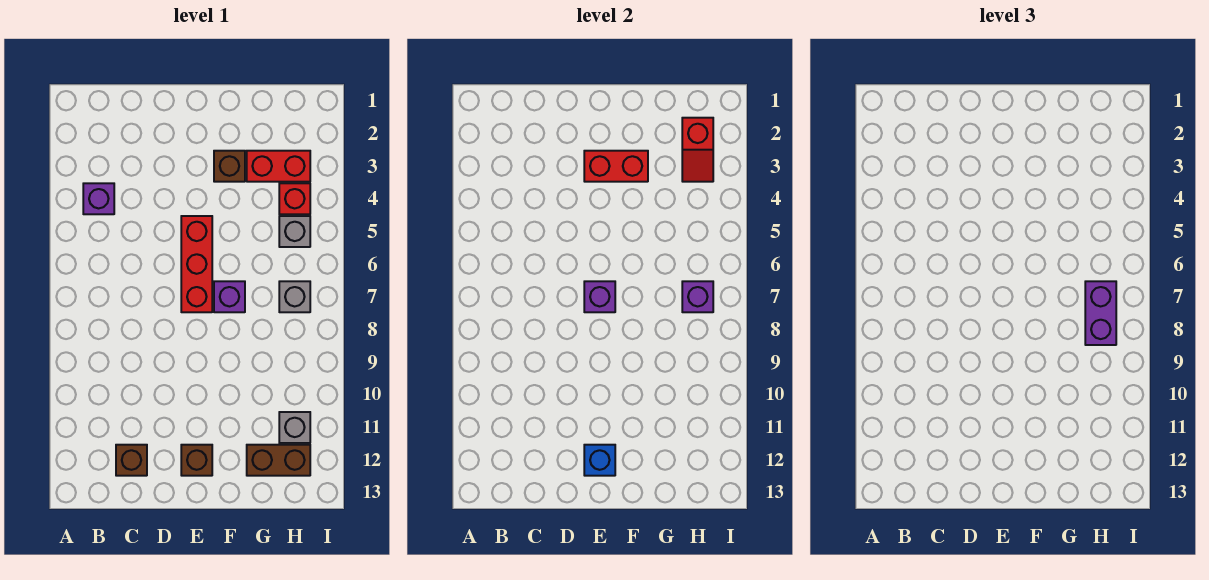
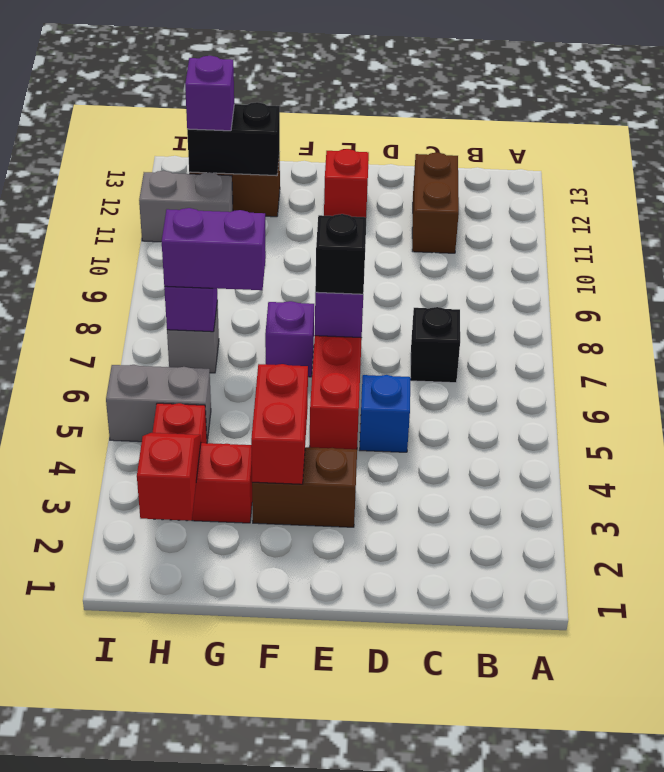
purple brick B4 level 1 -> purple brick H12 level 3
none -> black brick C7 level 1
brown brick C12 level 1 -> brown brick C11:C12 level 1
red brick E3:F3 level 2 -> red brick F3:F4 level 2
none -> black brick E7 level 3
brown brick E12 level 1 -> red brick E12 level 1
blue brick E12 level 2 -> blue brick D5 level 1
brown brick F3 level 1 -> brown brick E3:F3 level 1
none -> black brick G12:H12 level 2
grey brick H5 level 1 -> grey brick H5:I5 level 1
purple brick H7:H8 level 3 -> purple brick G7:H7 level 3
grey brick H11 level 1 -> grey brick H11:I11 level 1

